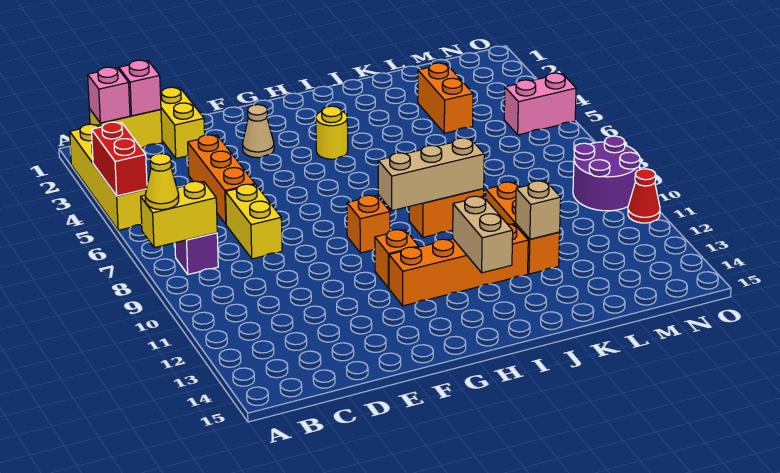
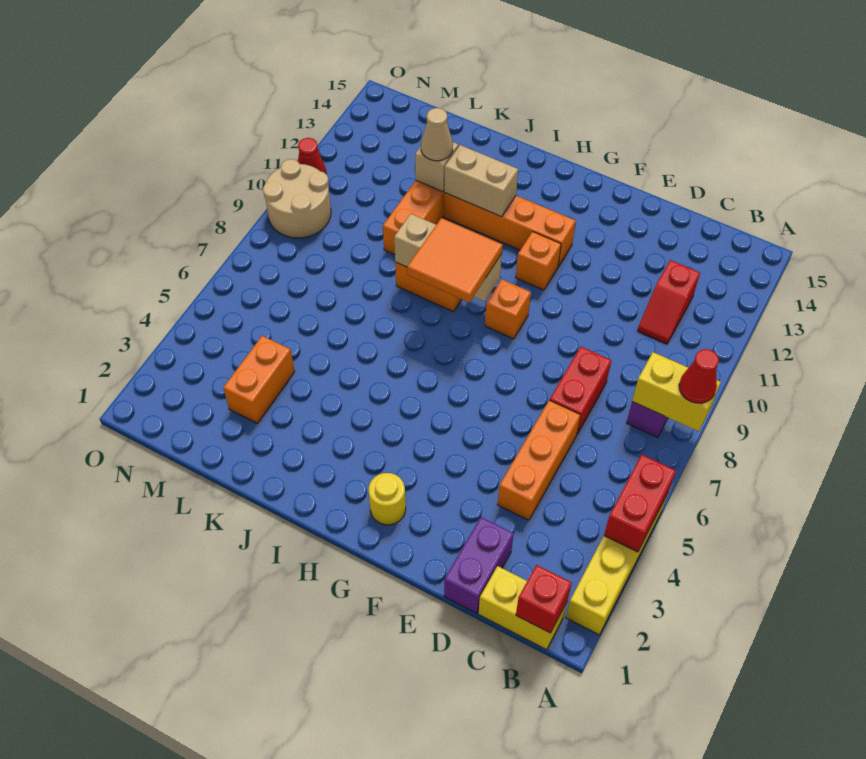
yellow cone A8 level 3 -> red cone A8 level 3
pink brick B1 level 2 -> red brick B1 level 2
pink brick C1 level 2 -> none
none -> red slope C11:C12 level 1 top 12
yellow brick D1:D2 level 1 -> purple brick D1:D2 level 1
yellow brick D7:D8 level 1 -> red brick D7:D8 level 1
tan cone F3 level 1 -> tan cone K12 level 3
yellow round brick H4 level 1 -> yellow round brick G2 level 1
none -> orange tile H8:I9 level 3
tan brick I12:I13 level 2 -> tan brick I12:J12 level 2
pink brick N5:O5 level 1 -> none
purple round brick N9:O10 level 1 -> tan round brick N9:O10 level 1

